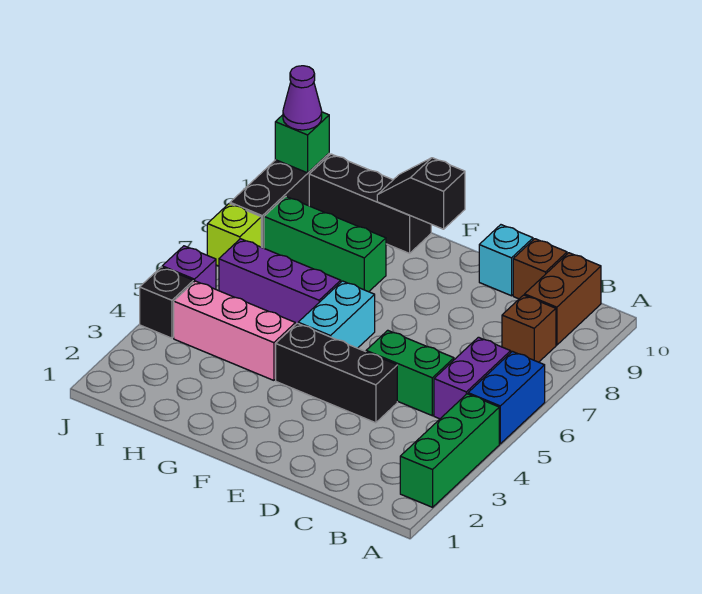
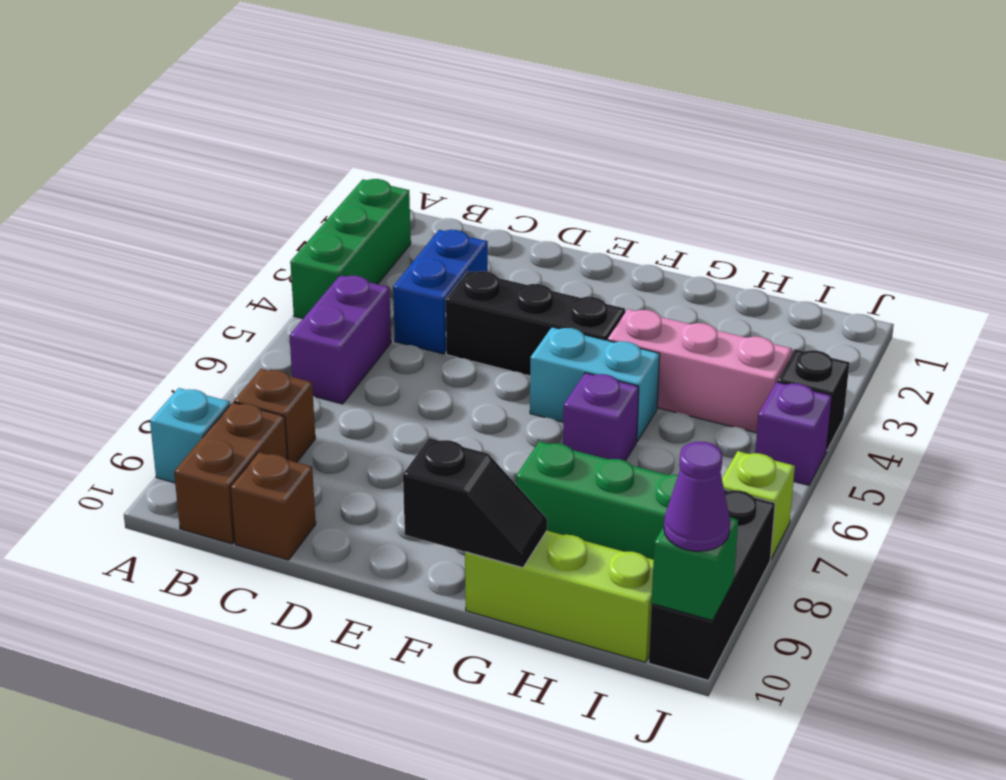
blue brick A5:A6 level 1 -> blue brick C3:C4 level 1
green brick C5:D5 level 1 -> none
cyan brick D10 level 1 -> cyan brick A9 level 1
cyan brick F5:F6 level 1 -> cyan brick F5:G5 level 1
purple brick G6:I6 level 1 -> purple brick G6 level 1
black brick G10:I10 level 1 -> lime brick G10:I10 level 1

